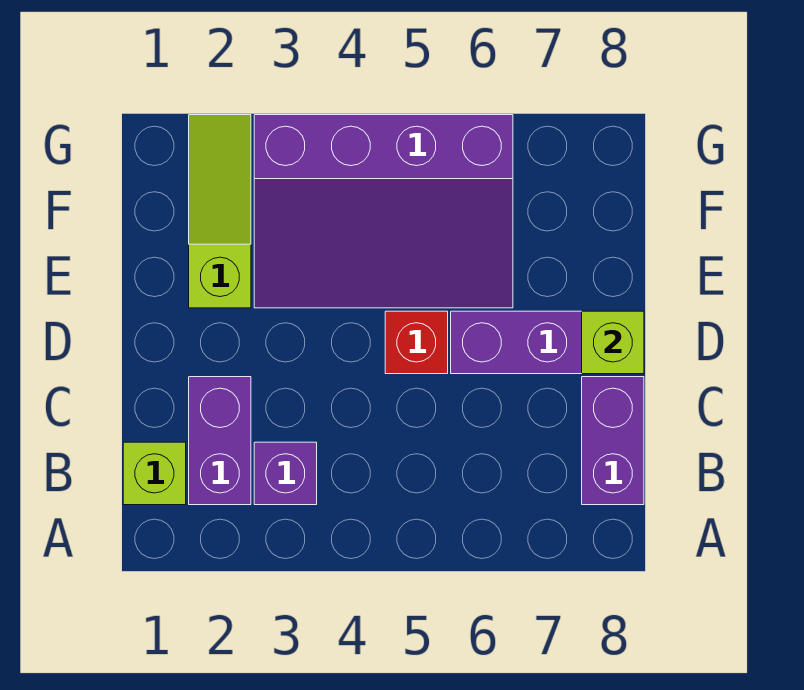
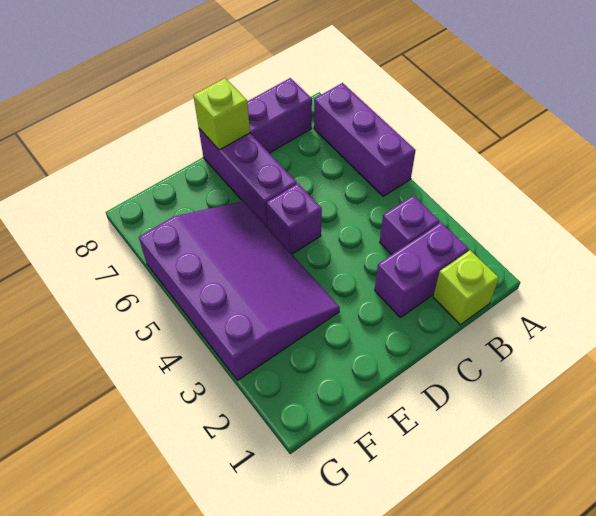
none -> purple brick A5:A7 level 1
red brick D5 level 1 -> purple brick D5 level 1
lime slope E2:G2 level 1 top E -> none

